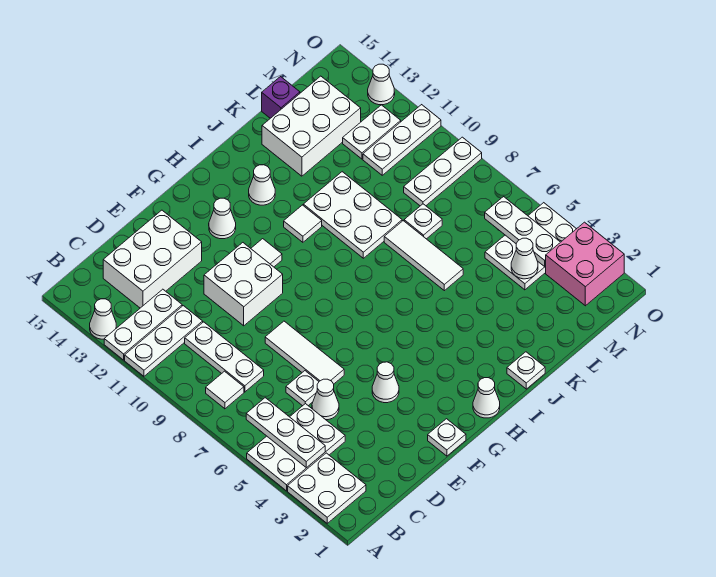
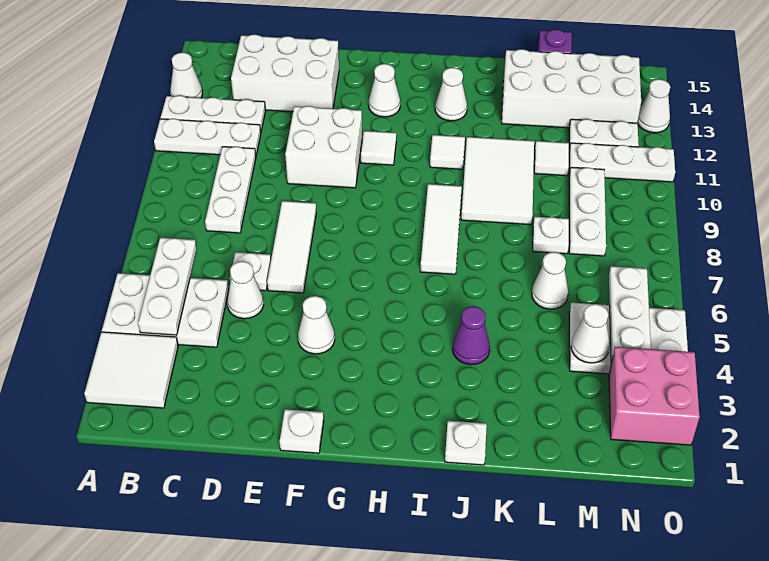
white plate A2:B3 level 1 -> white tile A2:B3 level 1
white tile B8 level 1 -> white tile L11 level 1
white cone H1 level 1 -> white cone L6 level 1
none -> purple cone J4 level 1
white plate J9:K11 level 1 -> white tile J9:K11 level 1
white tile K6:K8 level 1 -> white tile I7:I9 level 1
white brick K13:M14 level 1 -> white brick K13:N14 level 1
white plate M9:O9 level 1 -> white plate M8:M10 level 1

